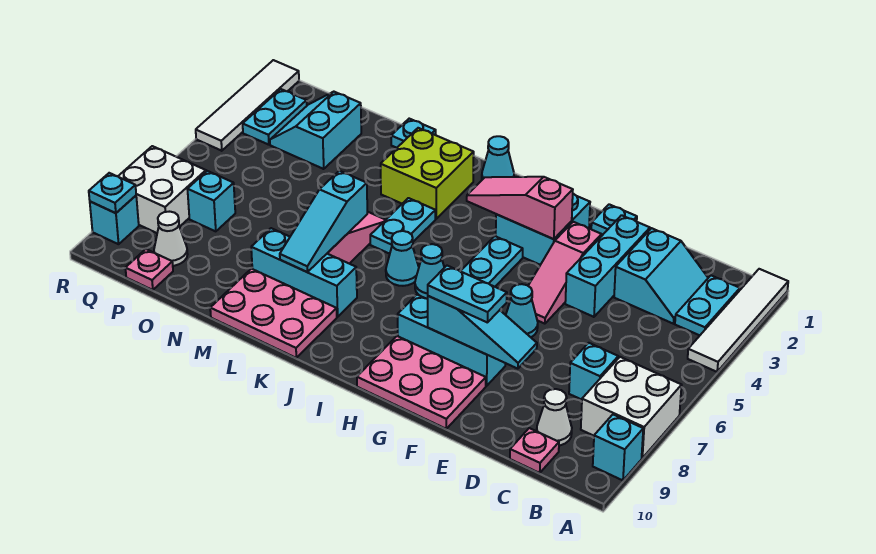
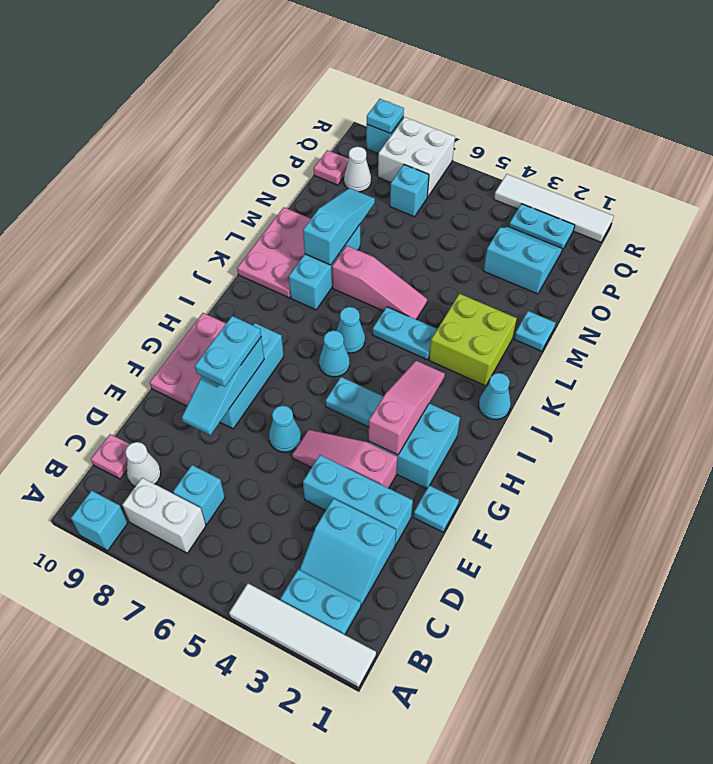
white brick A7:B8 level 1 -> white brick B7:B8 level 1
cyan slope L6:L8 level 2 top 6 -> cyan slope L8:N8 level 2 top L

